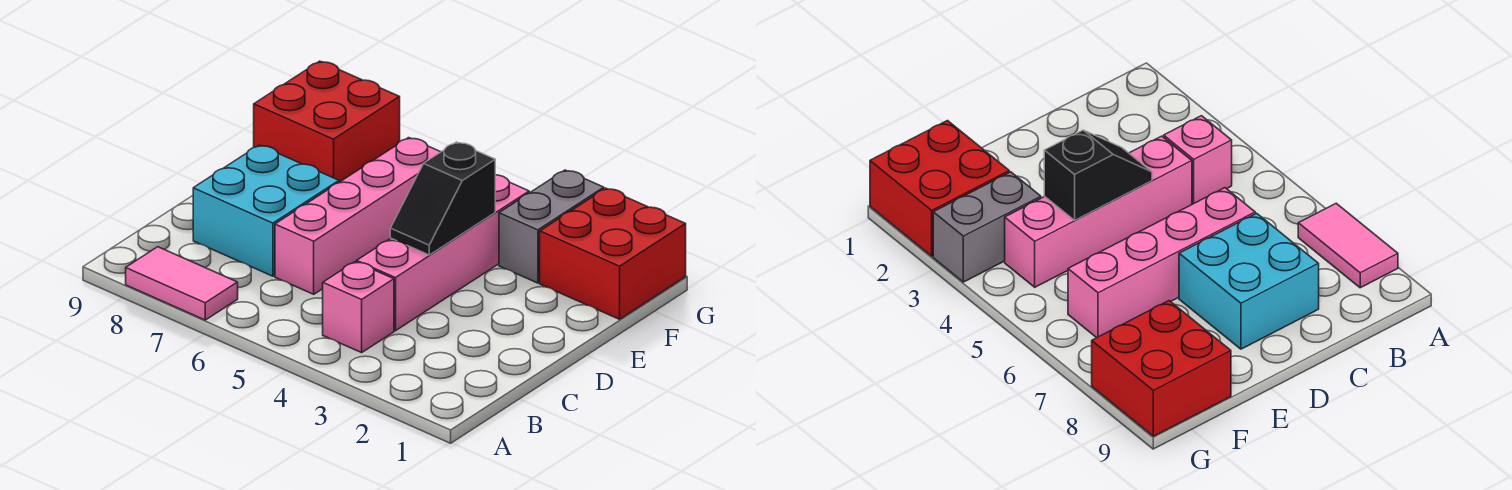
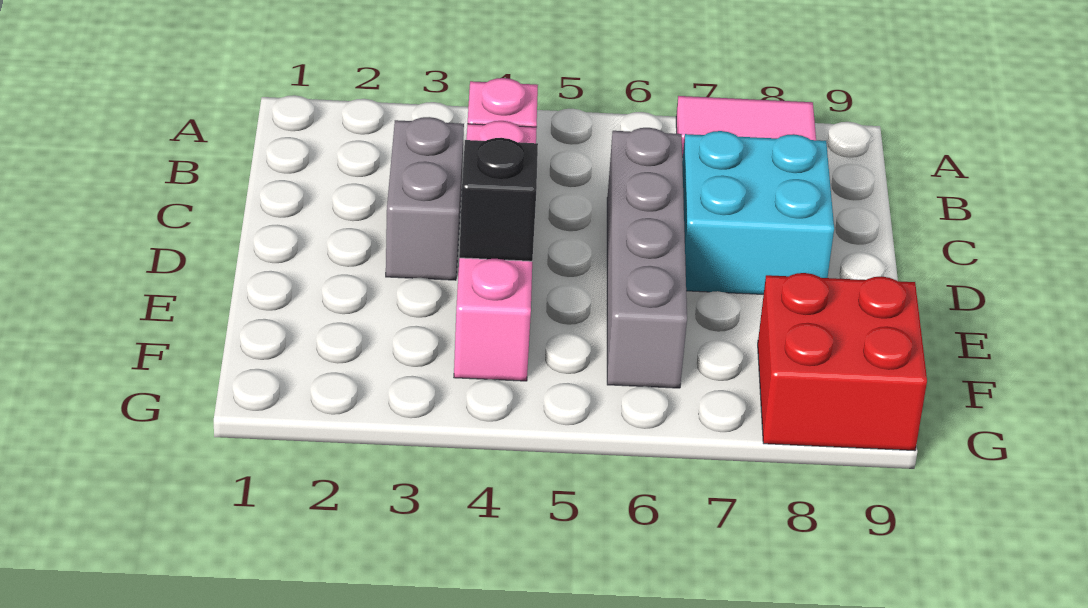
pink brick C6:F6 level 1 -> grey brick C6:F6 level 1
red brick F1:G2 level 1 -> none
grey brick F3:G3 level 1 -> grey brick C3:D3 level 1

